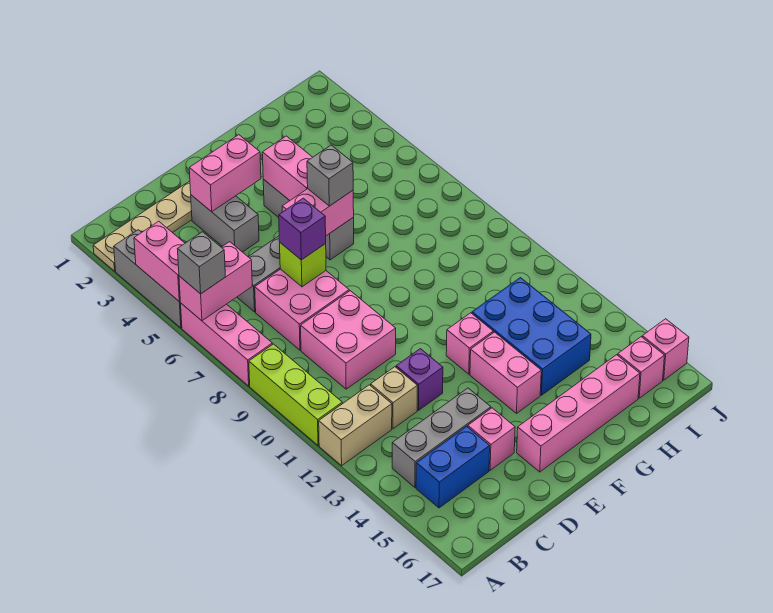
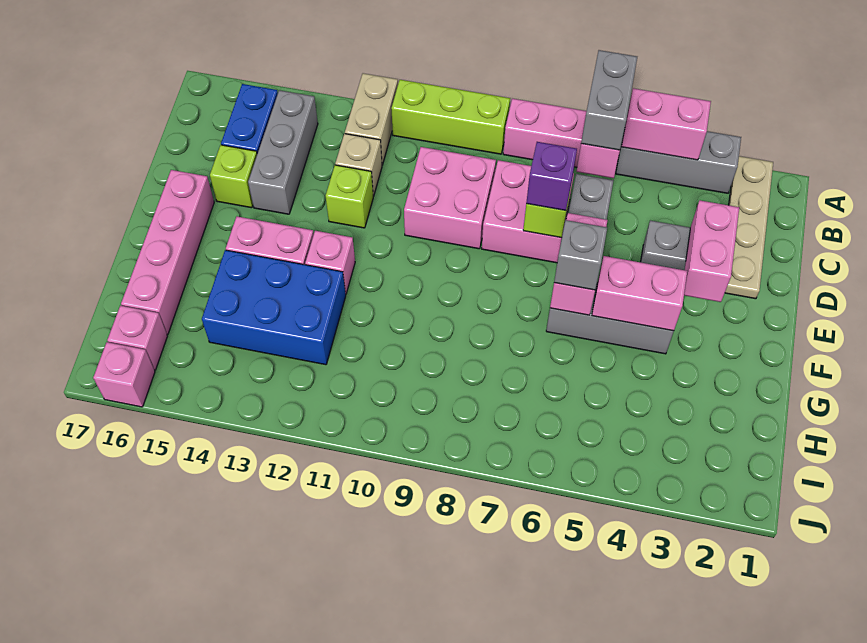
grey brick A6 level 3 -> grey brick A6:B6 level 3
purple brick D12 level 1 -> lime brick D12 level 1
pink brick D15 level 1 -> lime brick D15 level 1

